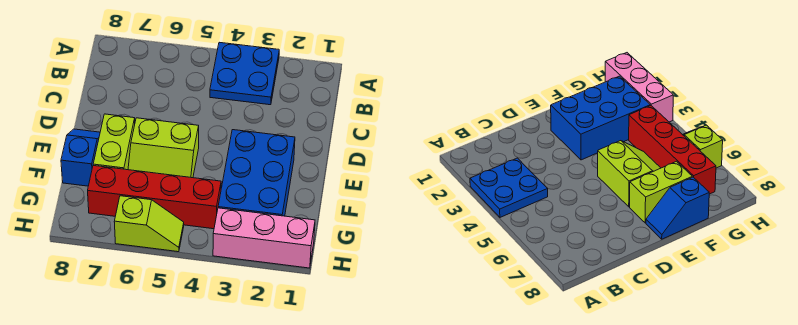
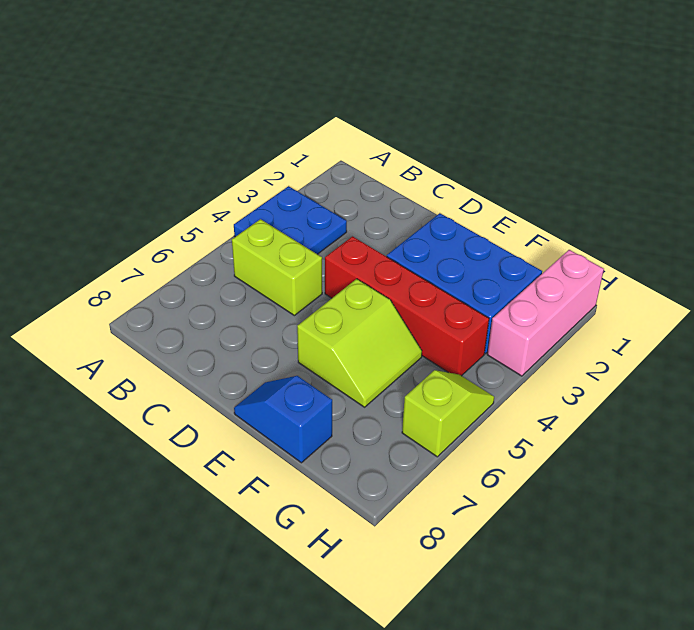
lime brick E7:F7 level 1 -> lime brick B5:C5 level 1
red brick G4:G7 level 1 -> red brick D4:G4 level 1

